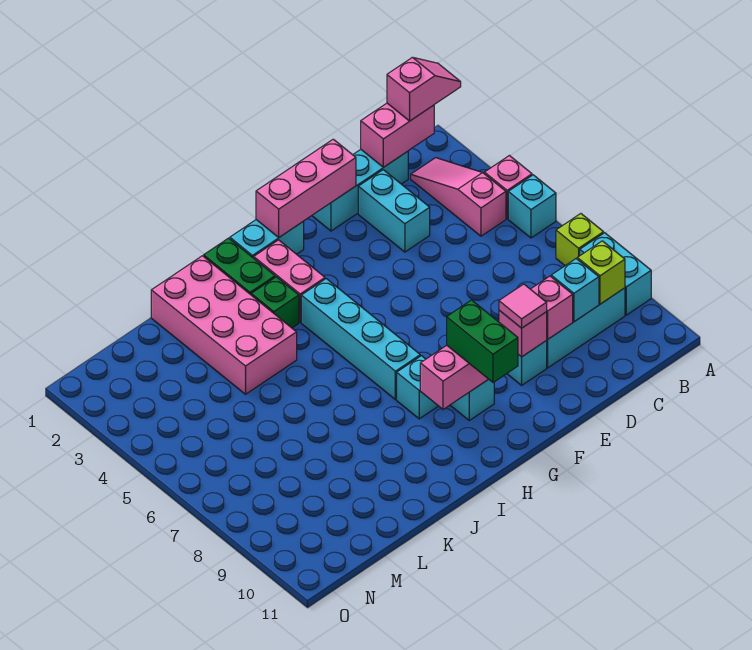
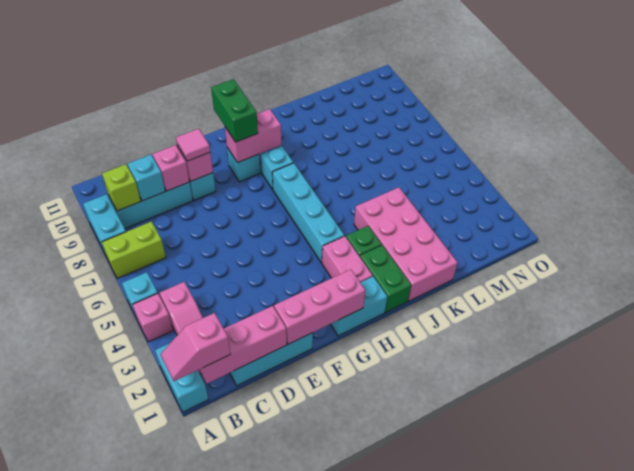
lime brick A7 level 1 -> lime brick A7:B7 level 1
pink brick B1:C1 level 2 -> pink brick B1:D1 level 2
cyan brick D2:D3 level 1 -> cyan brick A1:A2 level 1

